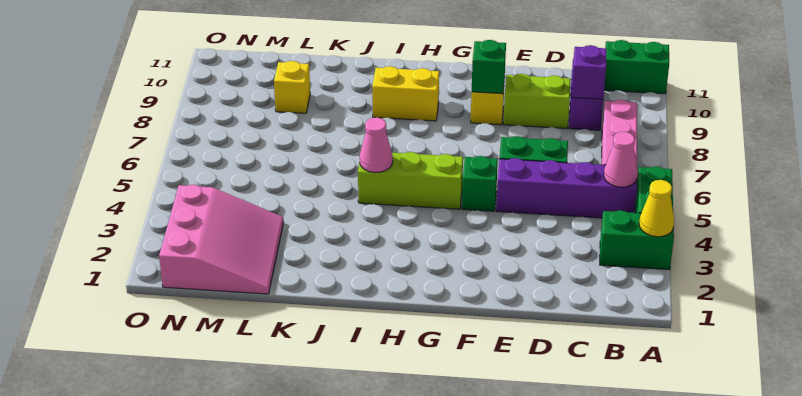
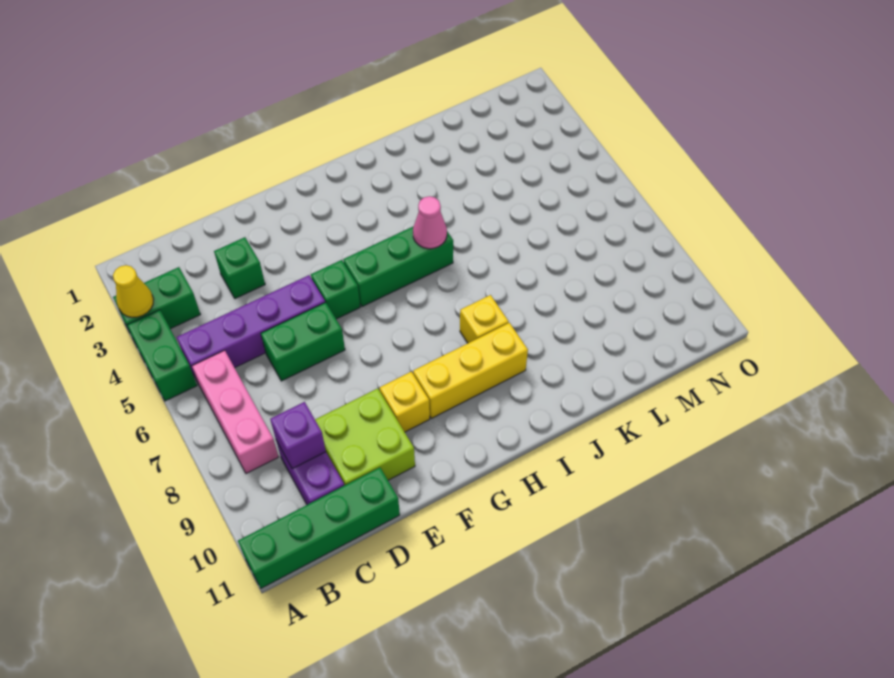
green brick A11:B11 level 1 -> green brick A11:D11 level 1
pink cone B5 level 2 -> none
lime brick D9:E9 level 1 -> lime brick D9:E10 level 1
green brick F9 level 2 -> green brick D3 level 1
lime brick G5:I5 level 1 -> green brick G5:I5 level 1
yellow brick H9:I9 level 1 -> yellow brick G9:I9 level 1
pink slope L1:N3 level 1 top N -> none
yellow brick L9 level 1 -> yellow brick I8 level 1

